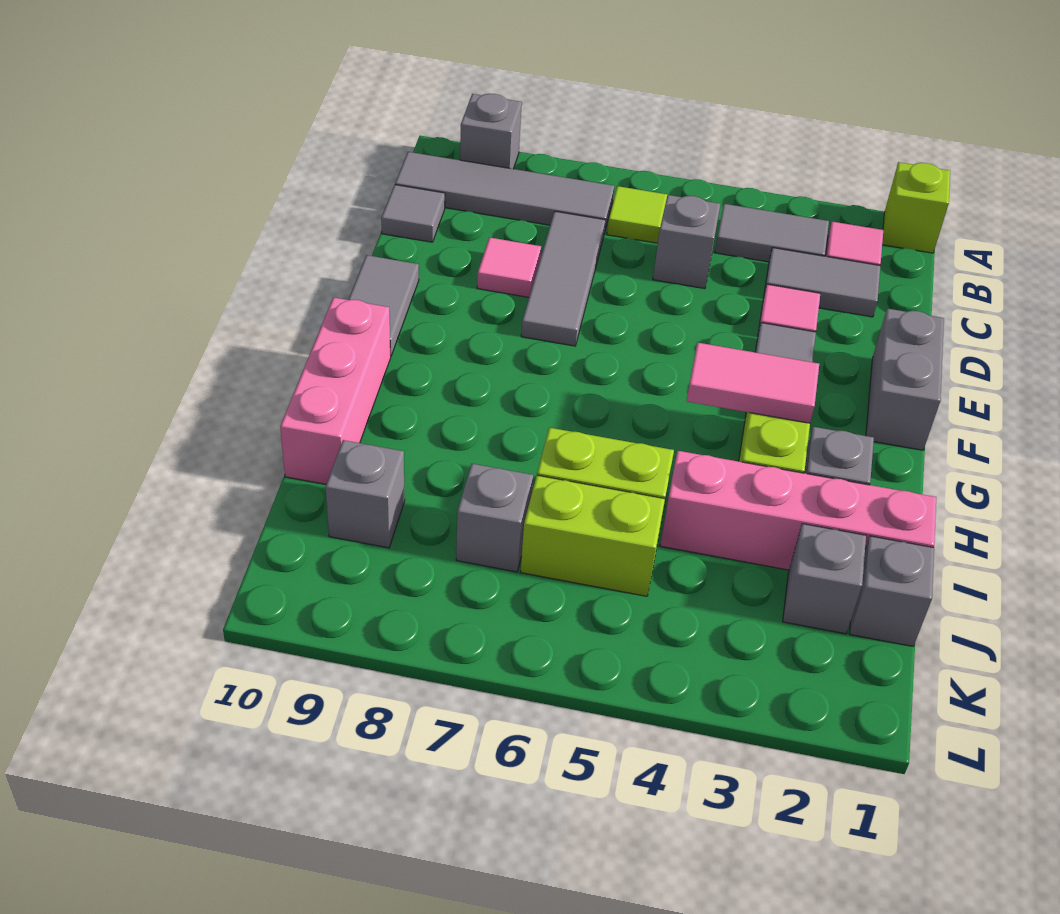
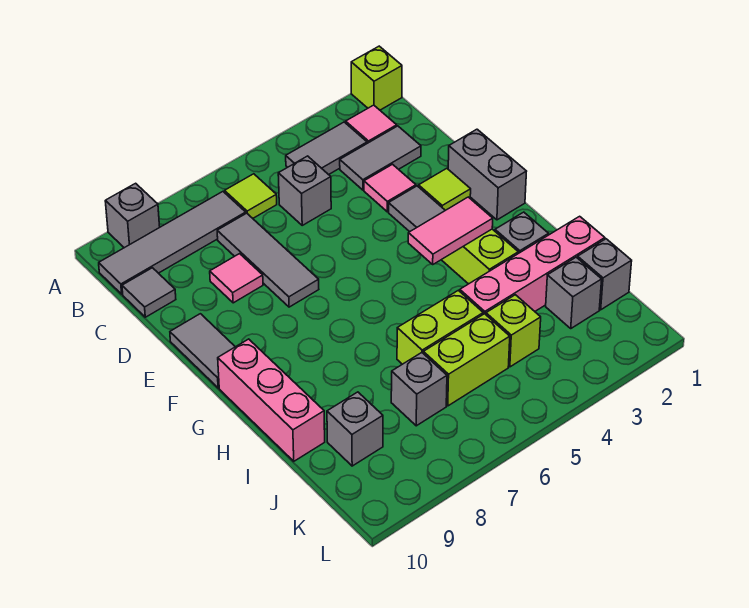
none -> lime tile E2 level 1
none -> lime brick J4 level 1

